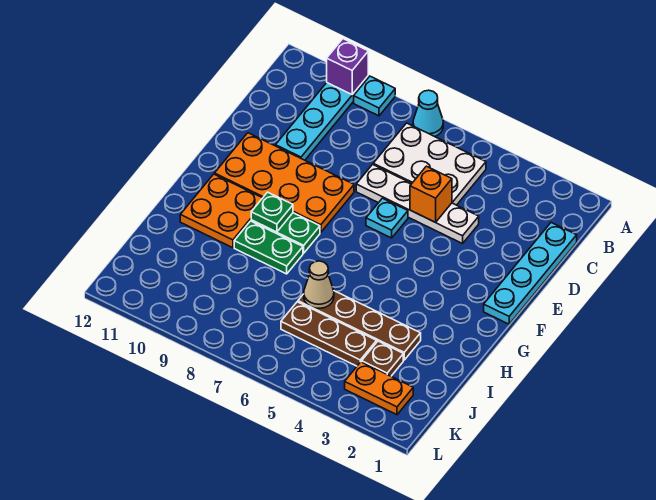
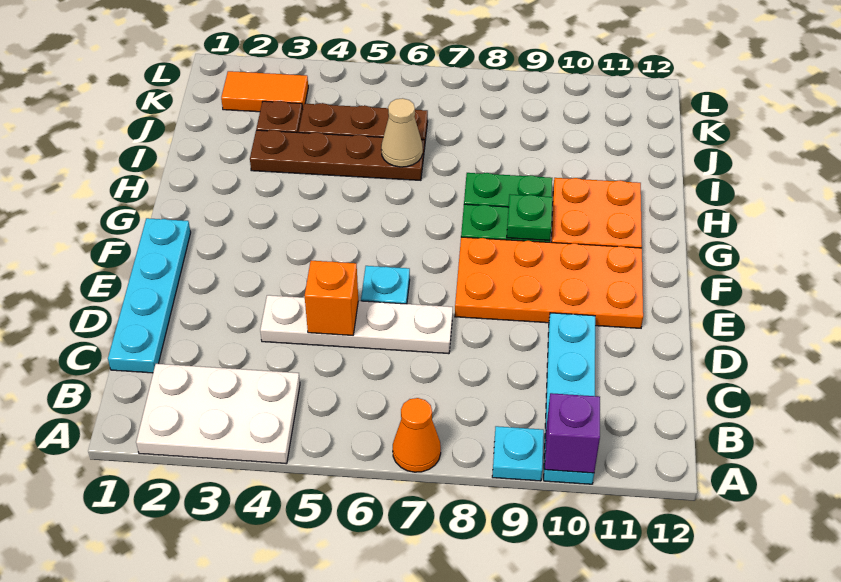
cyan cone A7 level 1 -> orange cone A7 level 1
white plate B5:C7 level 1 -> white plate A2:B4 level 1
orange plate K2:K3 level 1 -> orange tile K2:K3 level 1

